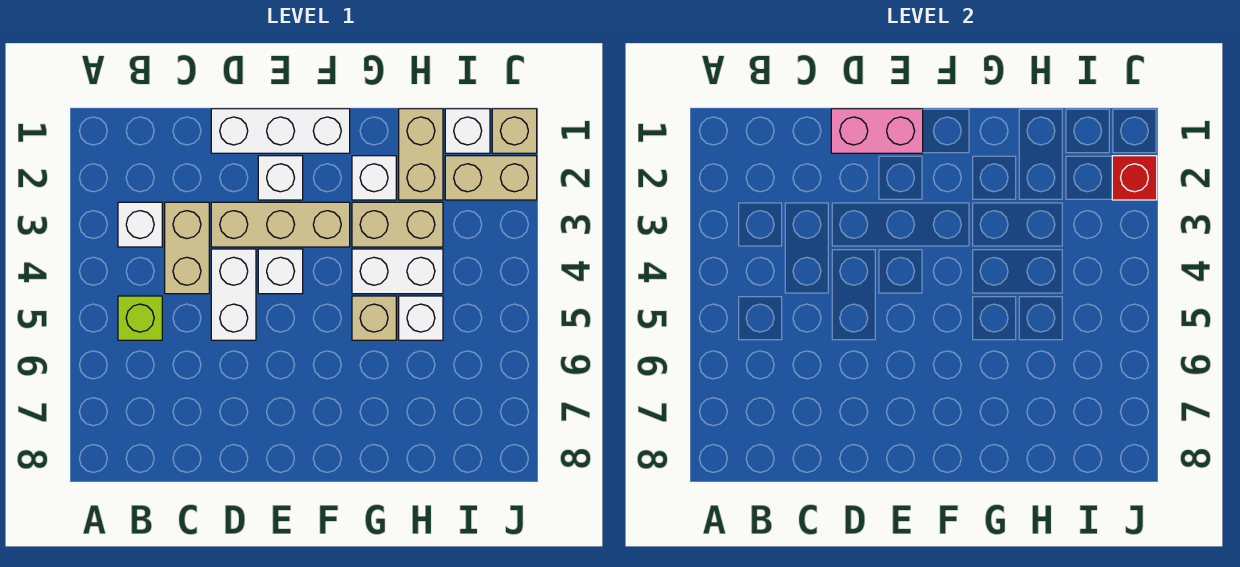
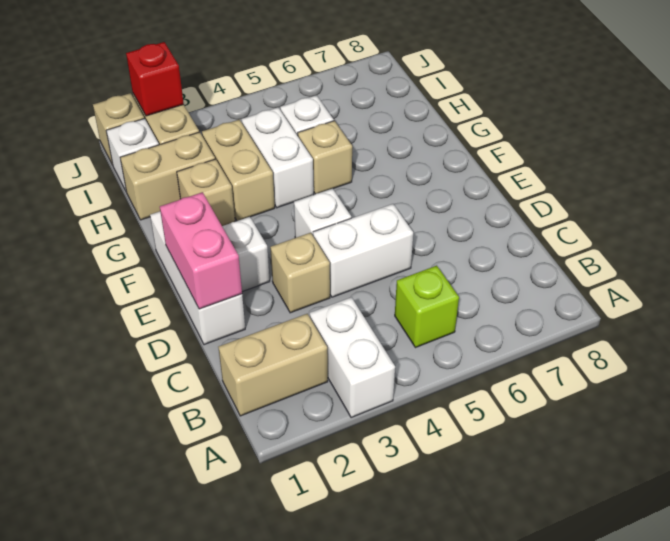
white brick B3 level 1 -> white brick A3:B3 level 1
tan brick C3:C4 level 1 -> tan brick B1:B2 level 1
tan brick D3:F3 level 1 -> tan brick D3 level 1
white brick G2 level 1 -> tan brick G2 level 1

